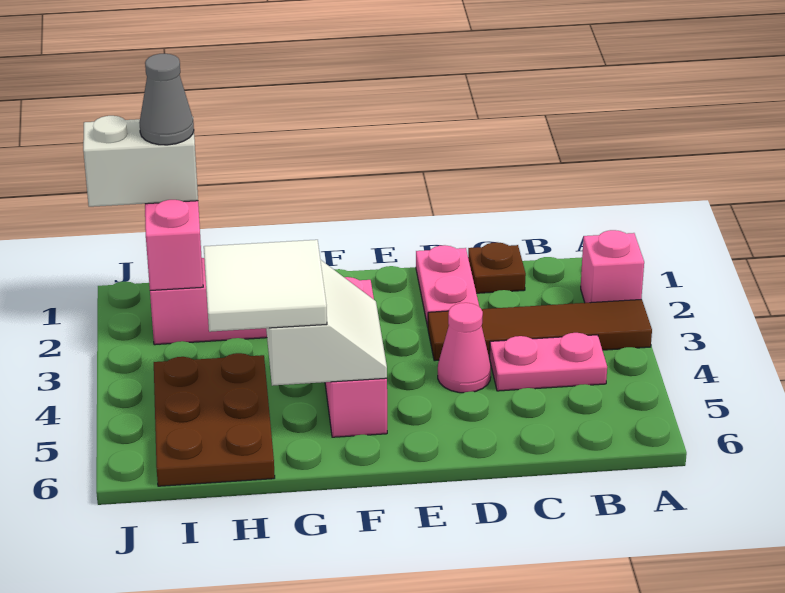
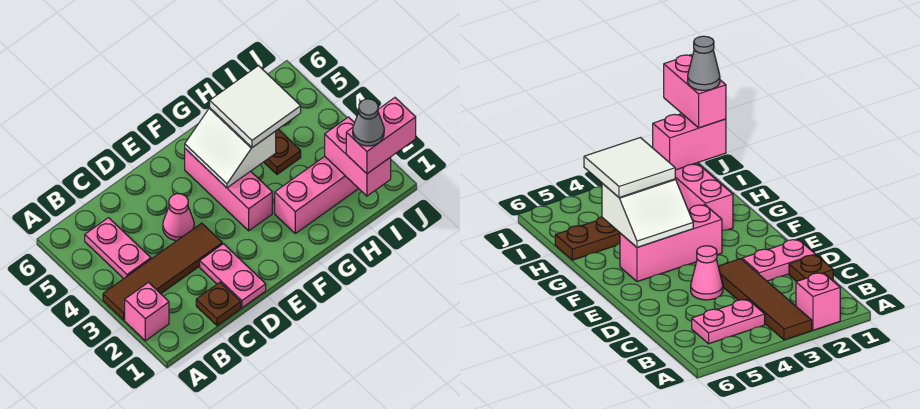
pink plate B4:C4 level 1 -> pink plate B4:B5 level 1
brown plate H4:I6 level 1 -> brown plate H4:H6 level 1
white brick I1:J1 level 3 -> pink brick I1:J1 level 3

